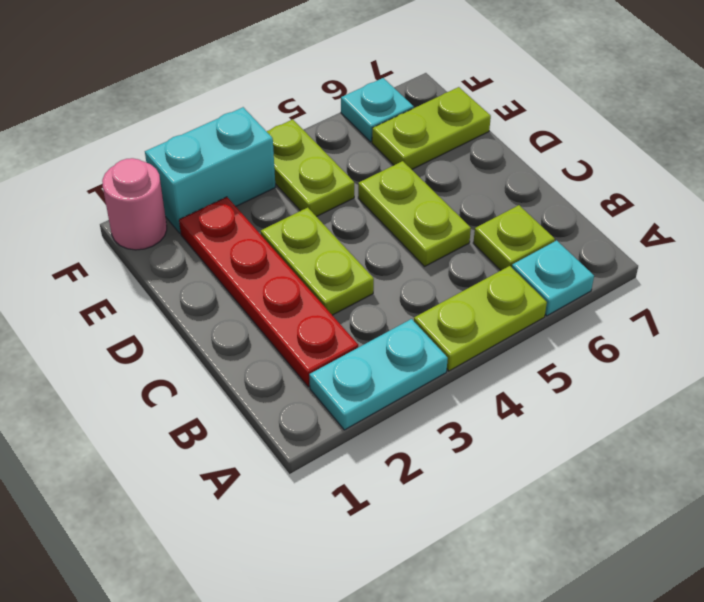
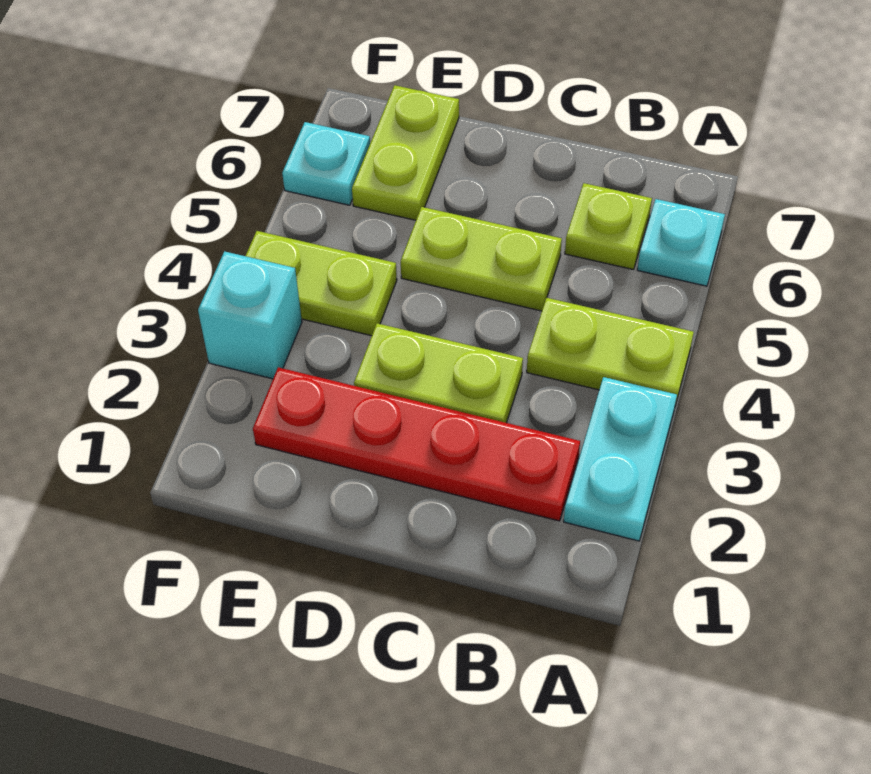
lime plate A4:A5 level 1 -> lime plate A4:B4 level 1
pink round brick F1 level 1 -> none
cyan brick F2:F3 level 1 -> cyan brick F3 level 1

